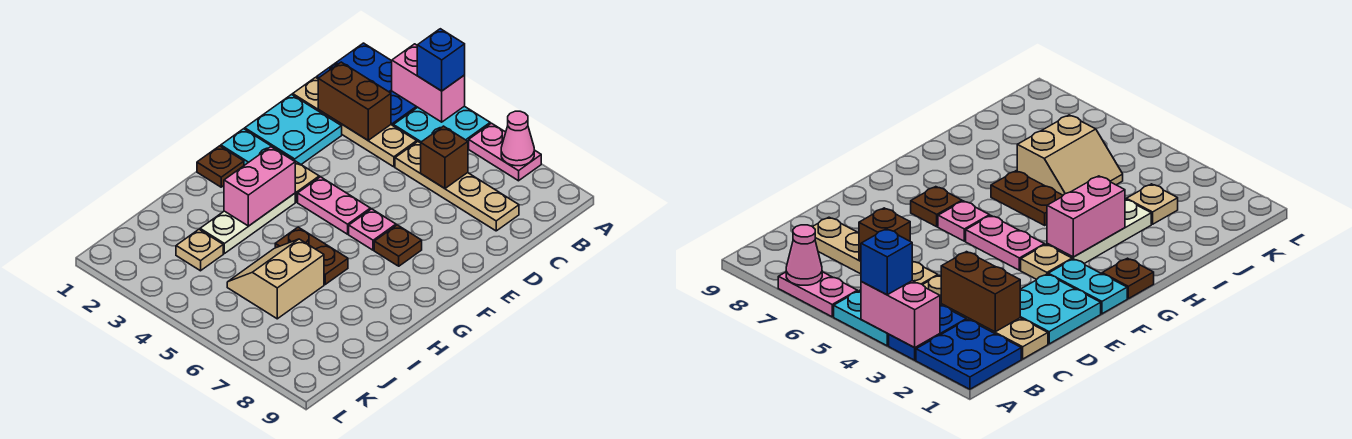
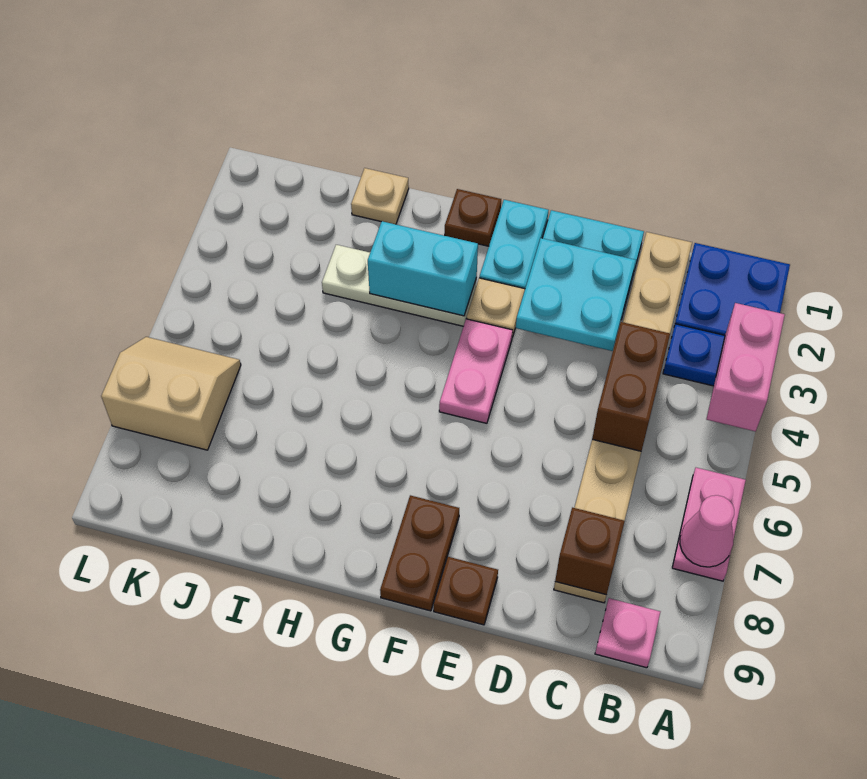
cyan plate A4:B5 level 1 -> cyan plate D2:E3 level 2
blue brick A4 level 3 -> none
brown brick C2:C3 level 2 -> brown brick C4:C5 level 2
brown brick C6 level 2 -> brown brick C8 level 2
pink plate F6 level 1 -> pink plate B9 level 1
brown plate F7 level 1 -> brown plate E9 level 1
pink brick G3:H3 level 2 -> cyan brick G3:H3 level 2
brown plate H5:H6 level 1 -> brown plate F8:F9 level 1
tan slope I5:J6 level 1 top 6 -> tan slope K6:L7 level 1 top 7
tan plate J3 level 1 -> tan plate I1 level 1

